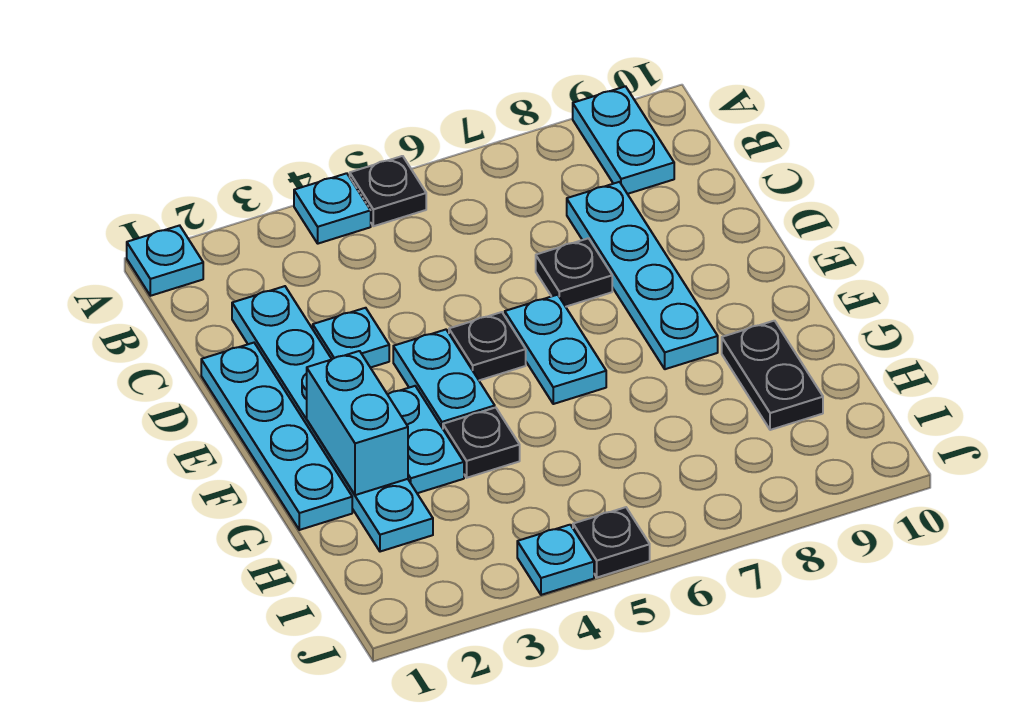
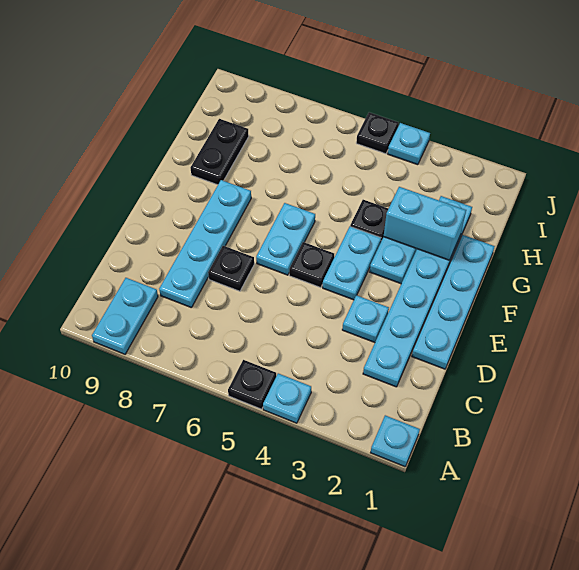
cyan brick F2:G2 level 2 -> cyan brick G2:G3 level 2

